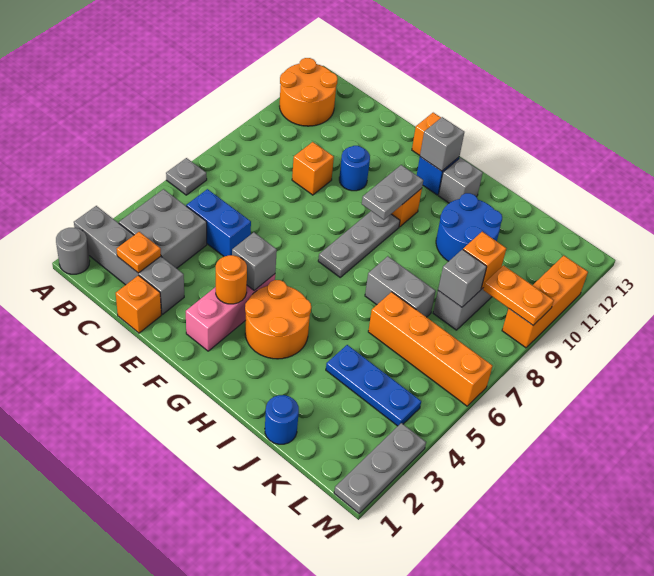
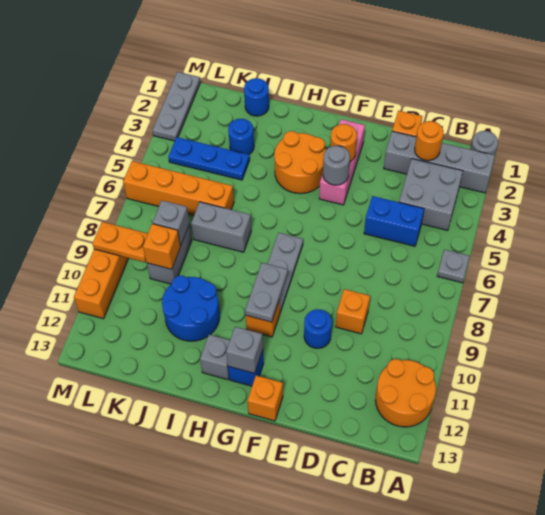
orange plate C2 level 2 -> orange round brick C2 level 2
grey brick F4 level 2 -> grey round brick F4 level 2
none -> blue round brick J3 level 1

